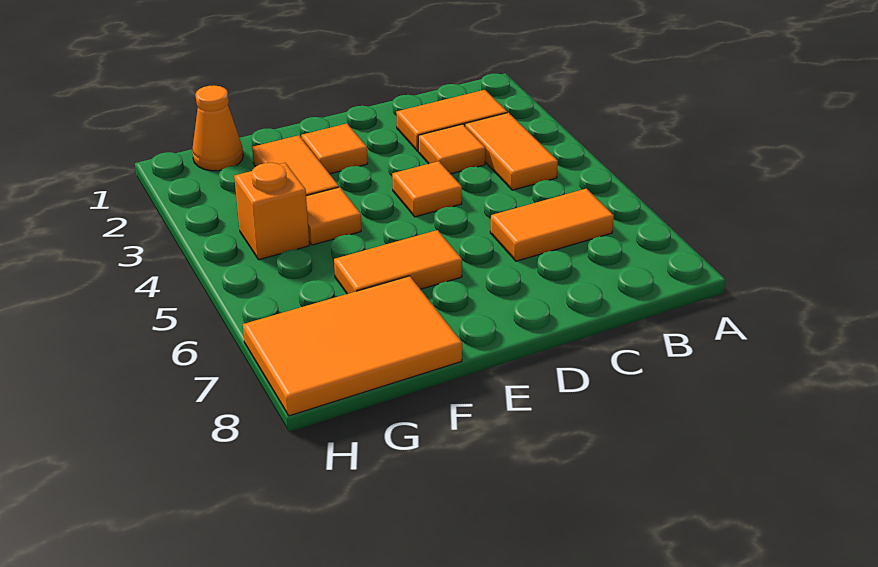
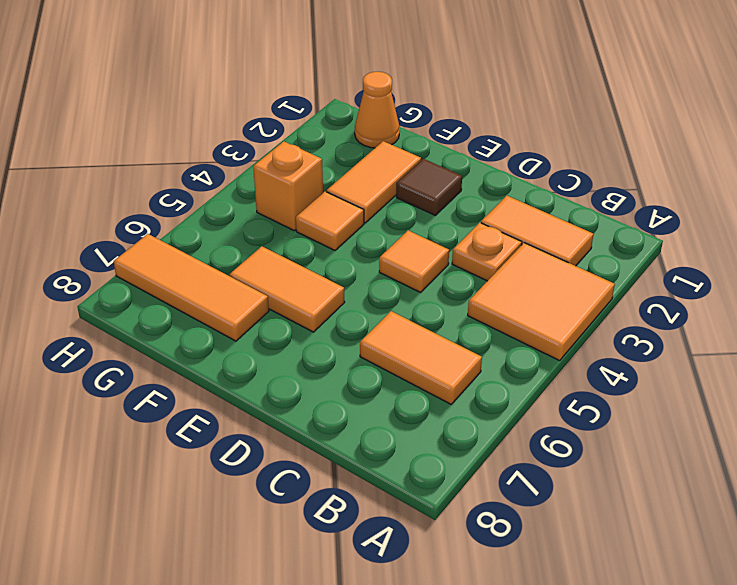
orange tile B3:B4 level 1 -> orange tile A3:B4 level 1
orange tile C3 level 1 -> orange plate C3 level 1
orange tile E2 level 1 -> brown tile E2 level 1
orange tile F7:H8 level 1 -> orange tile F7:H7 level 1

